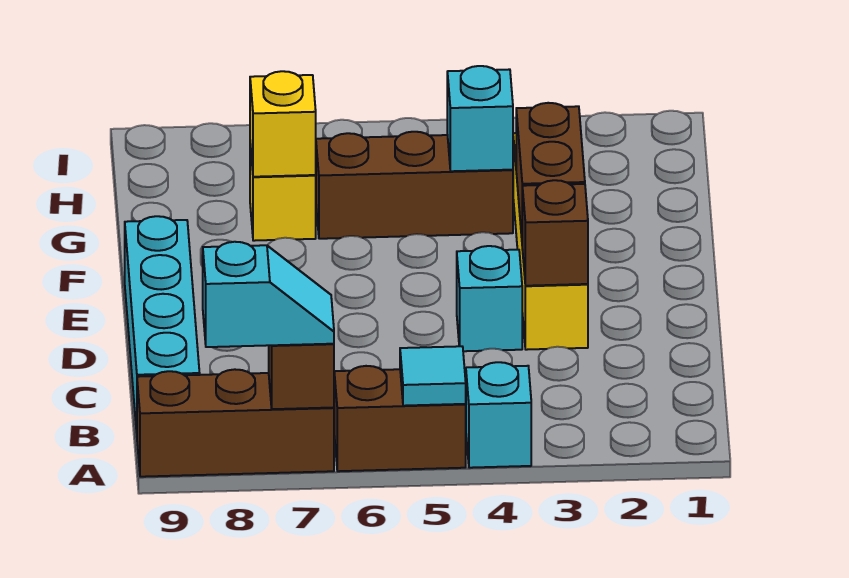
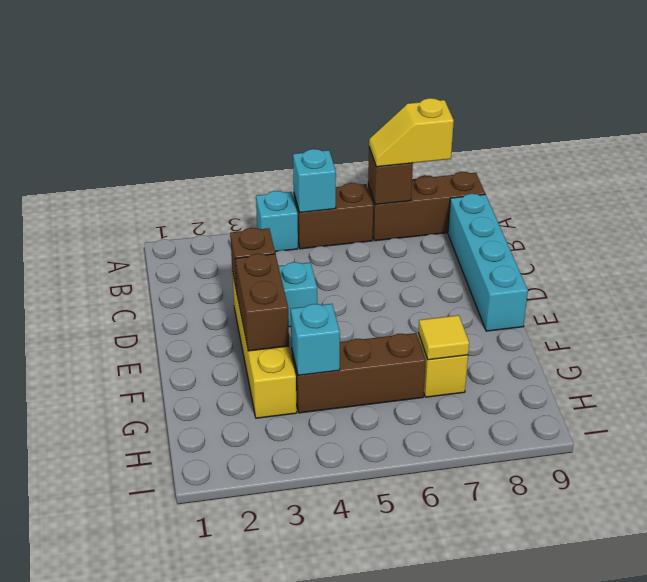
cyan tile A5 level 2 -> cyan brick A5 level 2
cyan slope A7:A8 level 3 top 8 -> yellow slope A7:A8 level 3 top 8
yellow brick G7 level 2 -> yellow tile G7 level 2

